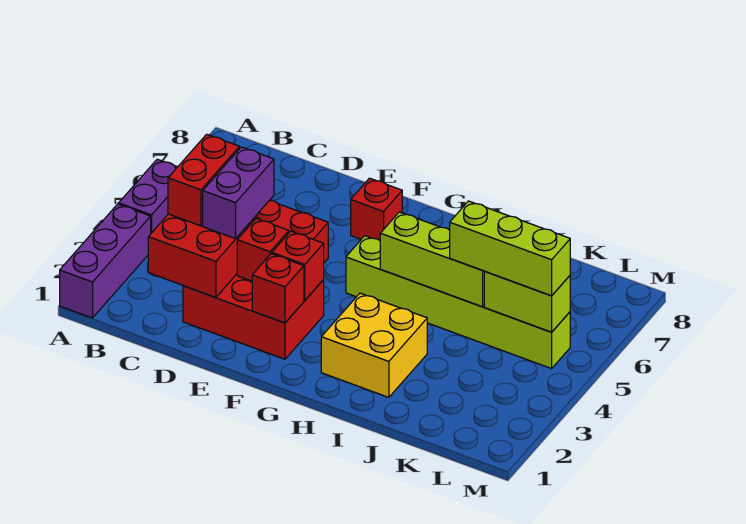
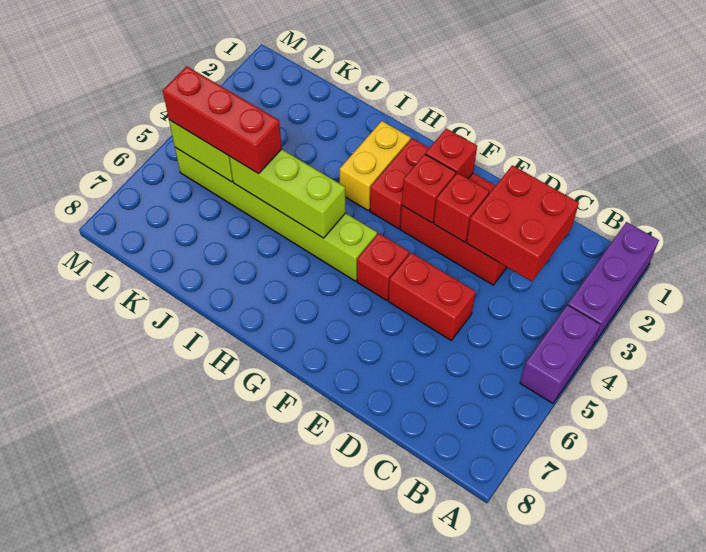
red brick C3:C4 level 3 -> red brick G2:G3 level 1
purple brick D3:D4 level 3 -> none
red brick F7 level 1 -> red brick F5 level 1
yellow brick H2:I3 level 1 -> yellow brick H2:H3 level 1
lime brick J5:L5 level 3 -> red brick J5:L5 level 3

